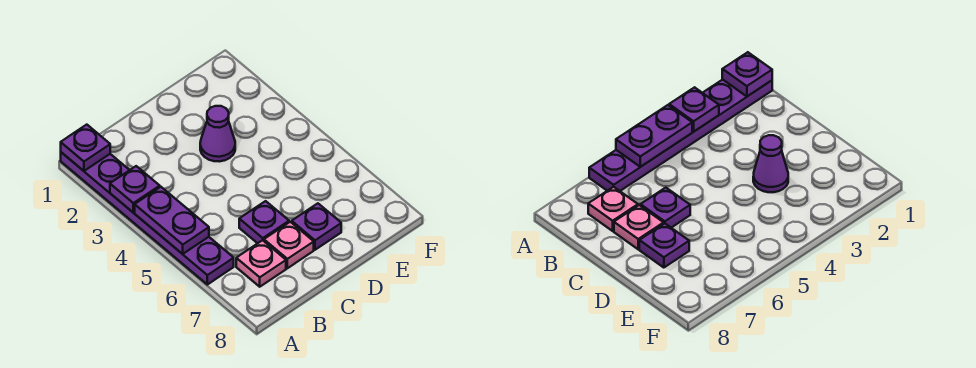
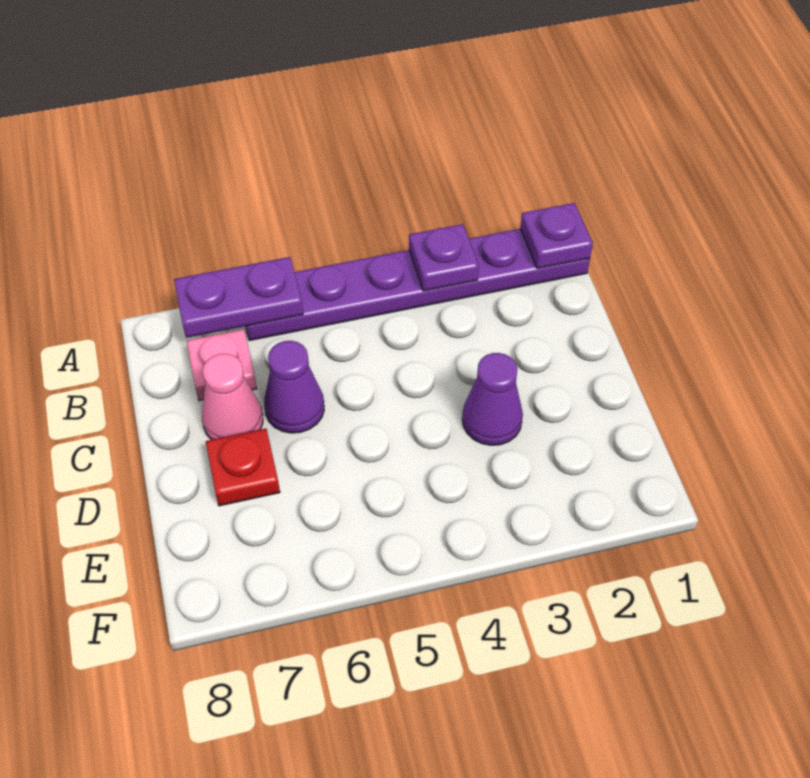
purple plate A4:A5 level 2 -> purple plate A6:A7 level 2
purple plate C6 level 1 -> purple cone C6 level 1
pink plate C7 level 1 -> pink cone C7 level 1
purple plate D7 level 1 -> red plate D7 level 1

